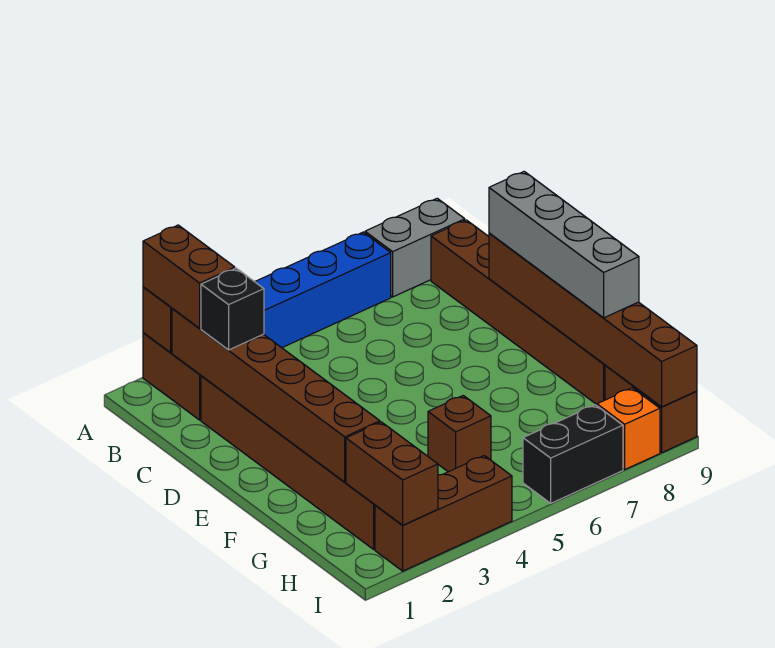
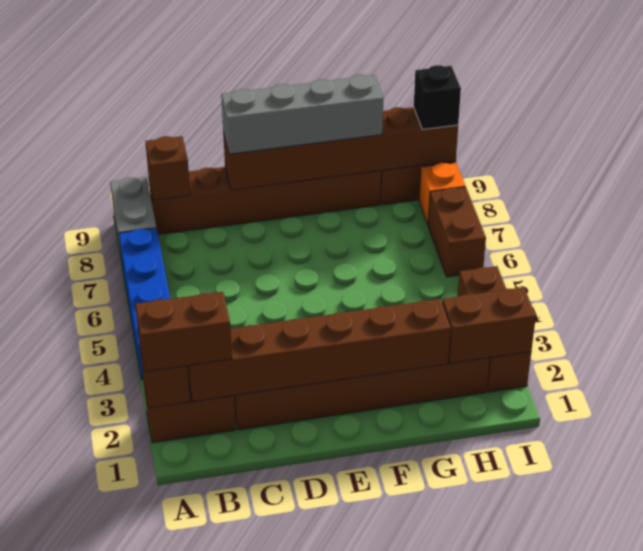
black brick C2 level 3 -> black brick I9 level 3
brown brick G5 level 1 -> brown brick B9 level 2
black brick I6:I7 level 1 -> brown brick I6:I7 level 1

